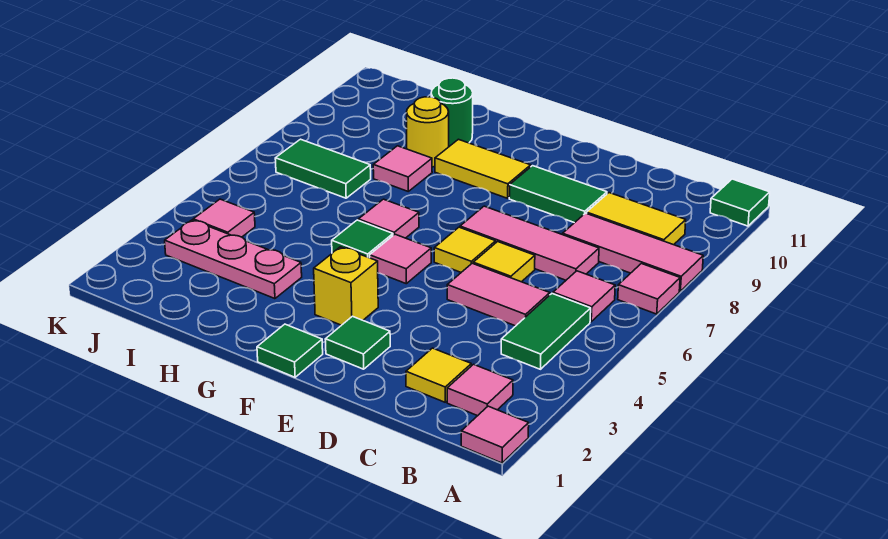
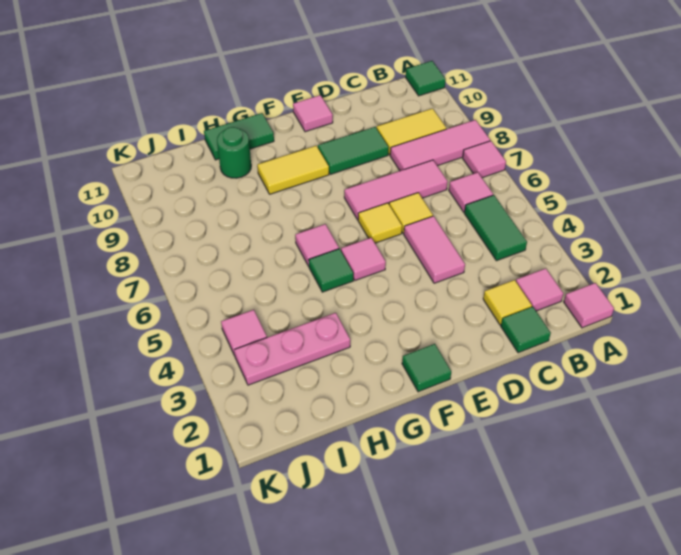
pink tile C5:D5 level 1 -> pink tile D4:D5 level 1
green tile E2 level 1 -> green tile C1 level 1
yellow brick F3 level 1 -> none
pink tile H8 level 1 -> pink tile E11 level 1
yellow round brick H9 level 1 -> none
green tile I7:J7 level 1 -> green tile G11:H11 level 1

